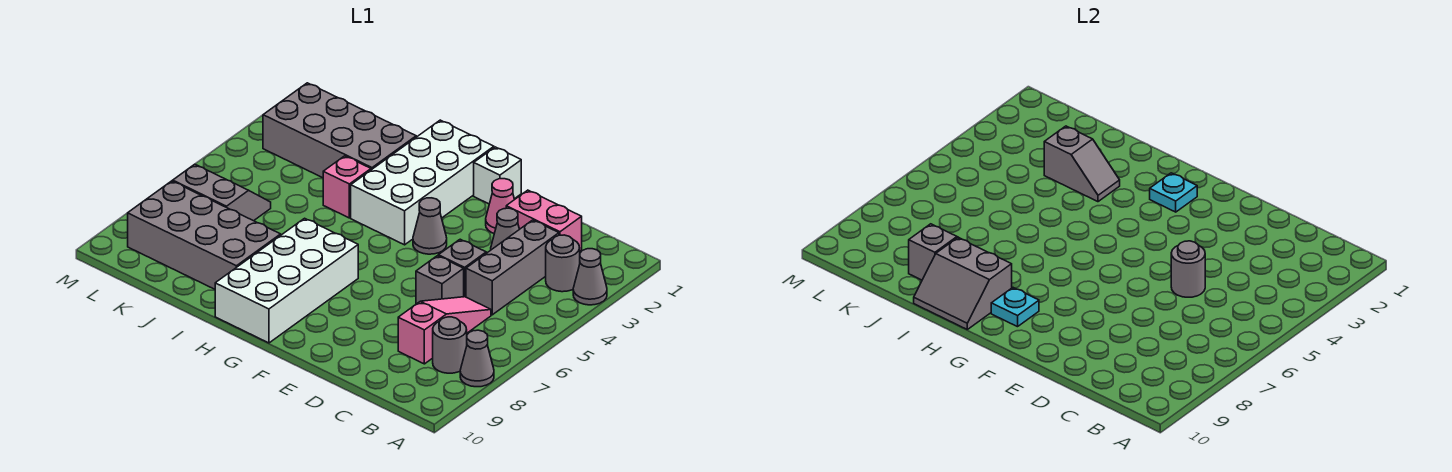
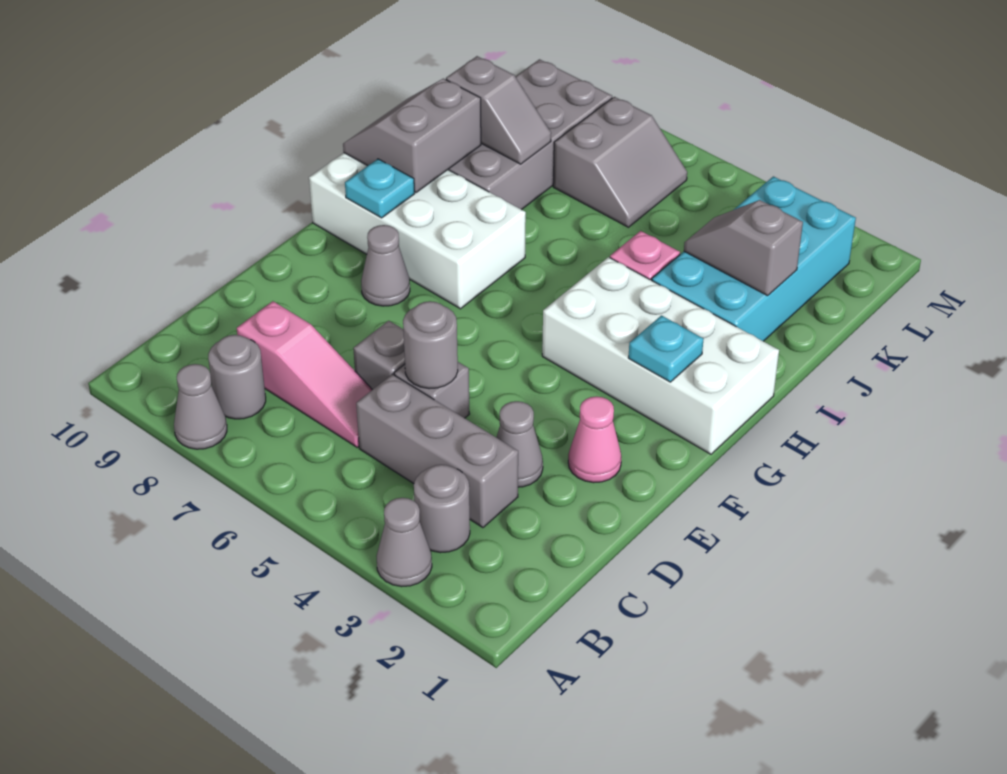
pink brick C2:D2 level 1 -> none
white brick F1 level 1 -> none
grey cone F4 level 1 -> grey cone F8 level 1
grey brick I2:L3 level 1 -> cyan brick I2:L3 level 1
grey slope I3:J3 level 2 top J -> grey slope J2:J3 level 2 top 2

